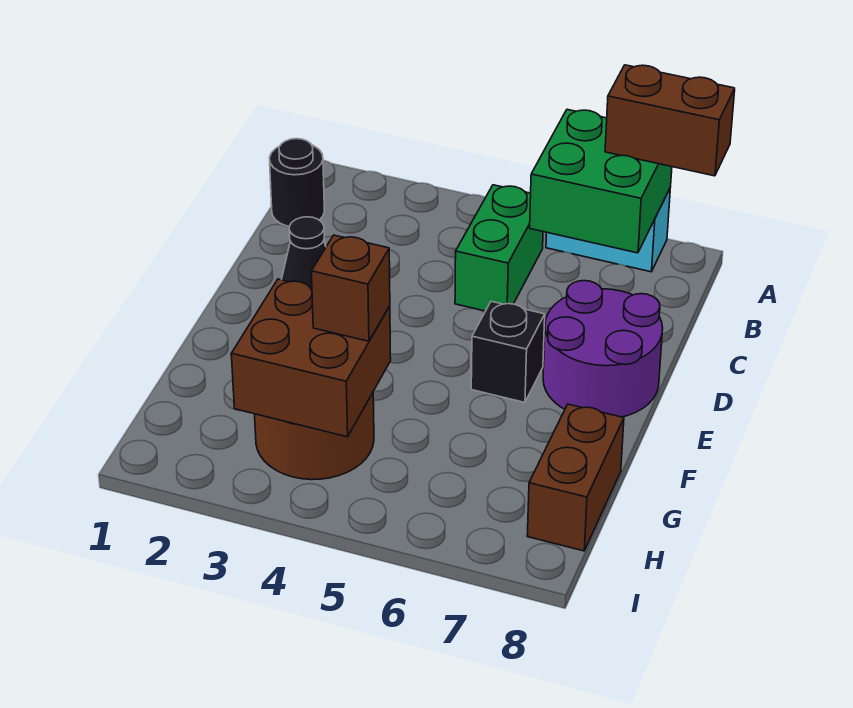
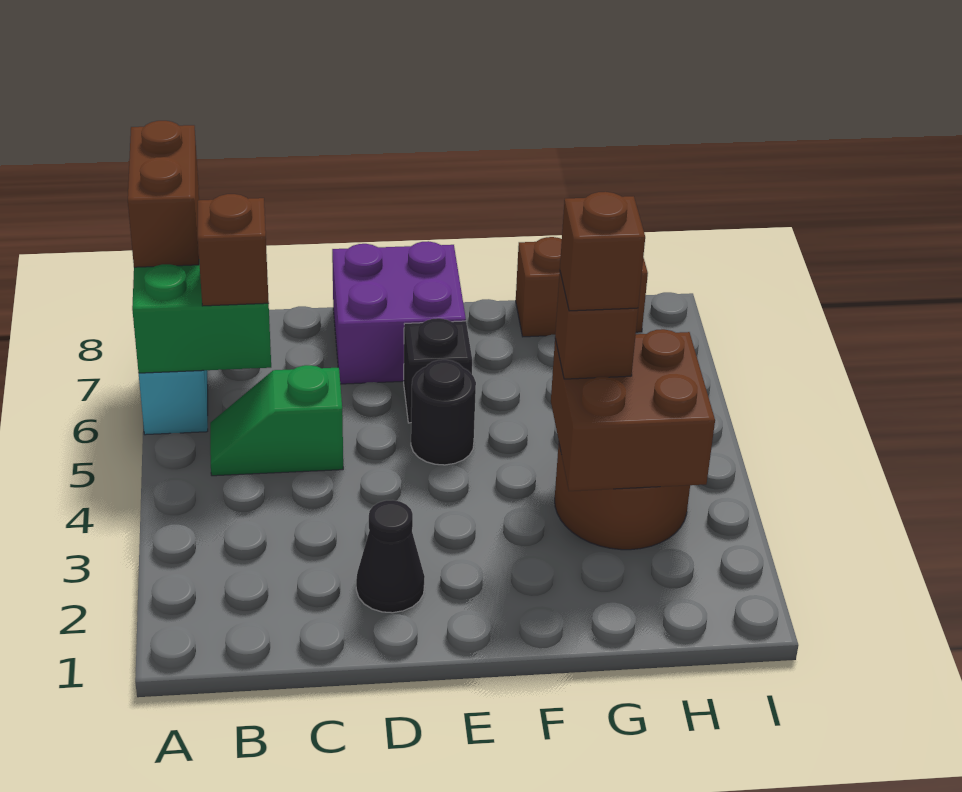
black round brick B1 level 1 -> black round brick E5 level 1
green brick B5:C5 level 1 -> green slope B5:C5 level 1 top C
none -> brown brick B6 level 3
purple round brick D7:E8 level 1 -> purple brick D7:E8 level 1
none -> brown brick G4 level 4

